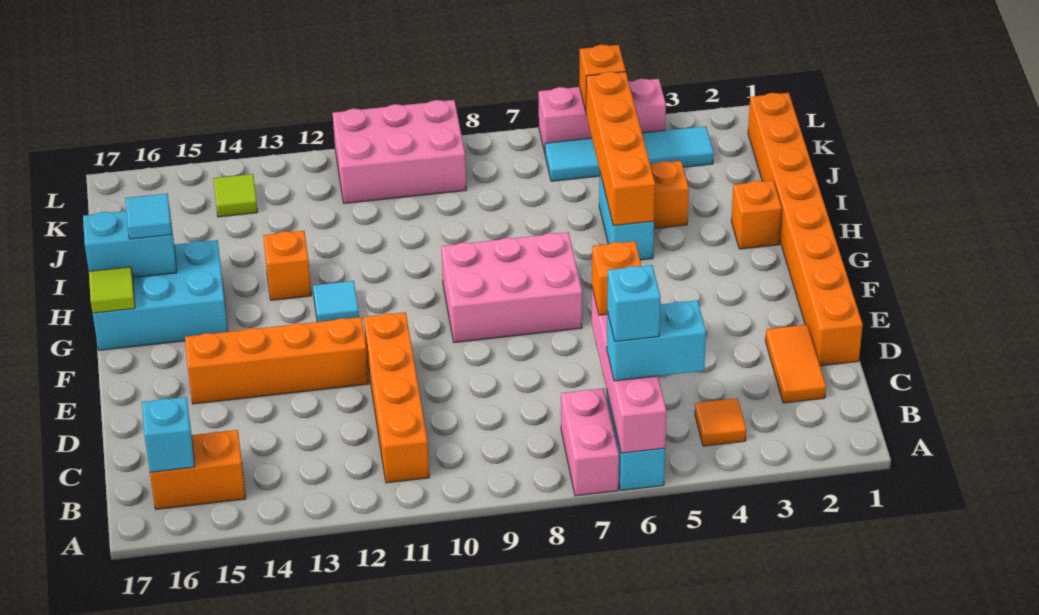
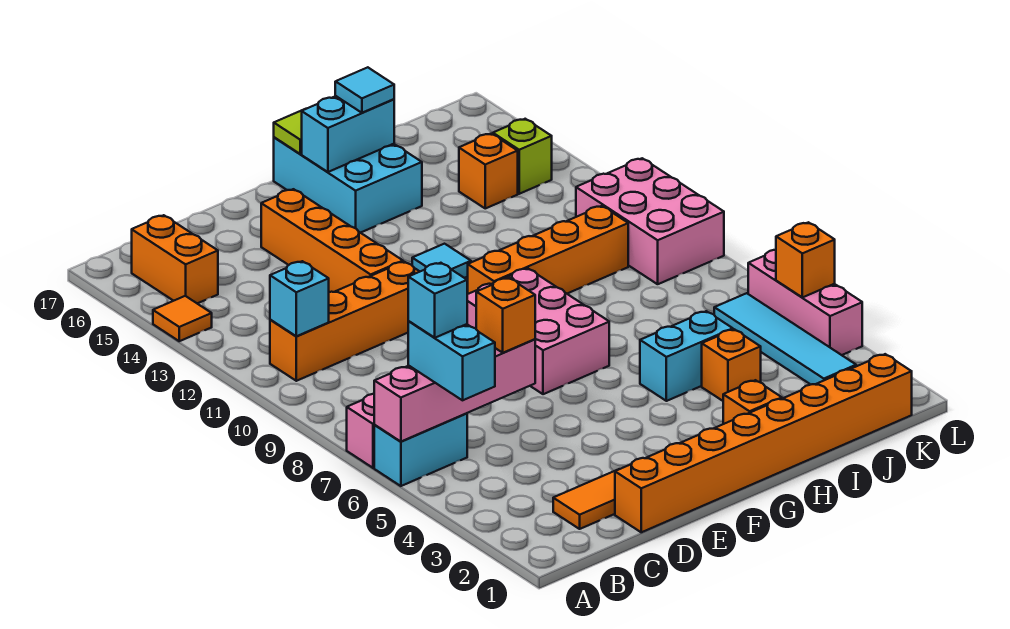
orange tile B4 level 1 -> orange tile A14 level 1
cyan brick B16 level 2 -> cyan brick B11 level 2
orange brick H5:K5 level 2 -> orange brick G10:J10 level 1
orange brick H13 level 1 -> orange brick J14 level 1
cyan brick H16:H17 level 2 -> cyan brick G16:H16 level 2
lime tile K14 level 1 -> lime brick K14 level 1

